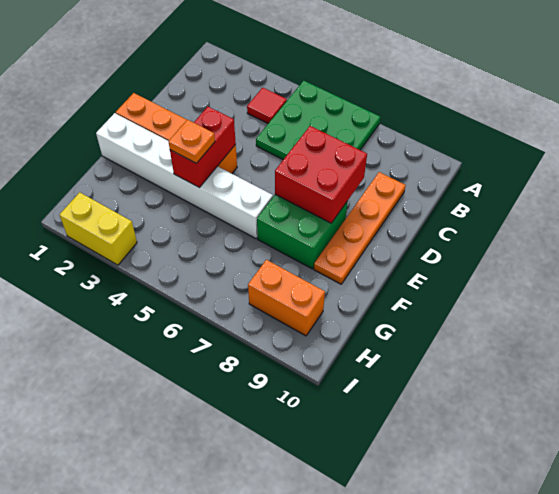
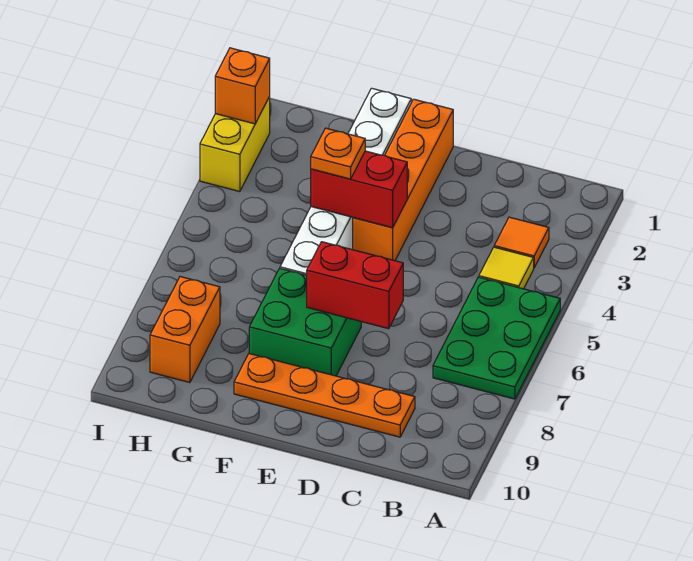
green plate A5:C7 level 1 -> green plate A5:B7 level 1
none -> orange tile B3 level 1
red tile B4 level 1 -> yellow tile B4 level 1
red brick D7:E8 level 2 -> red brick D7:E7 level 2
none -> orange brick I2 level 2

